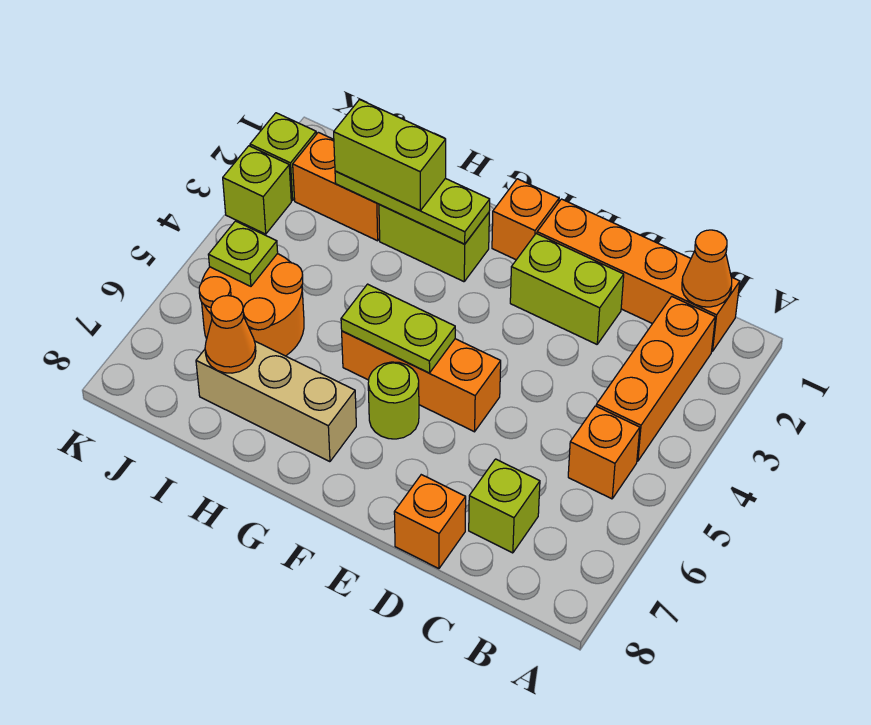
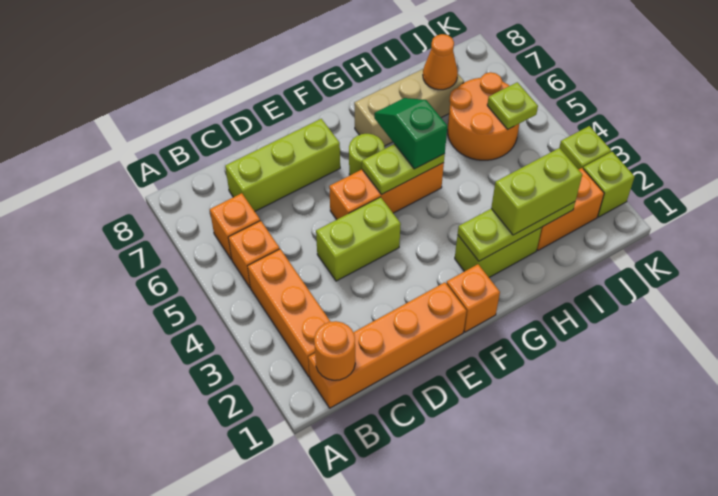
orange cone B1 level 2 -> orange round brick B1 level 2
lime brick C7 level 1 -> lime brick C7:E7 level 1
lime brick D2:E2 level 1 -> lime brick D4:E4 level 1
orange brick D8 level 1 -> orange brick B6 level 1
none -> green slope G5:G6 level 3 top 5

